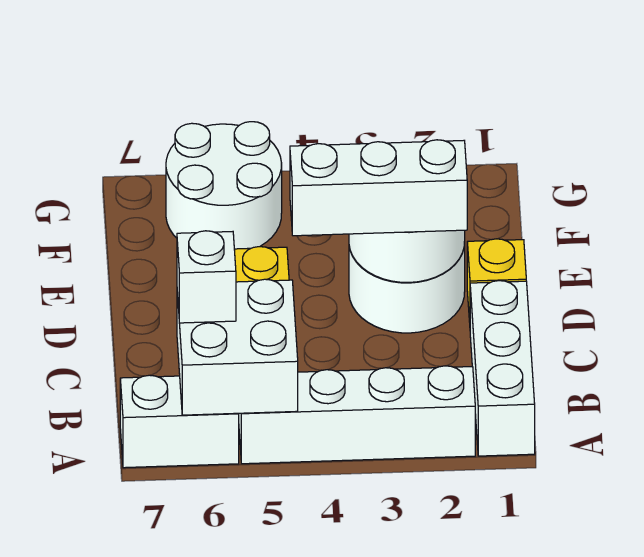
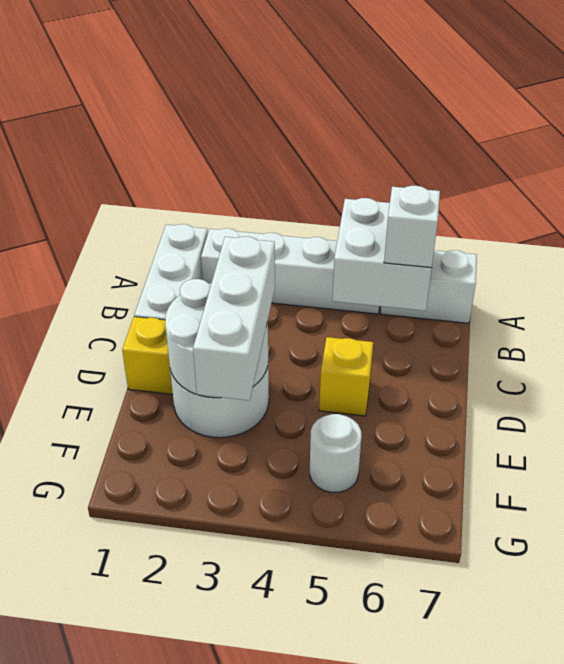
white brick D2:D4 level 3 -> white brick D3:F3 level 3
white round brick F5:G6 level 1 -> white round brick F5 level 1

